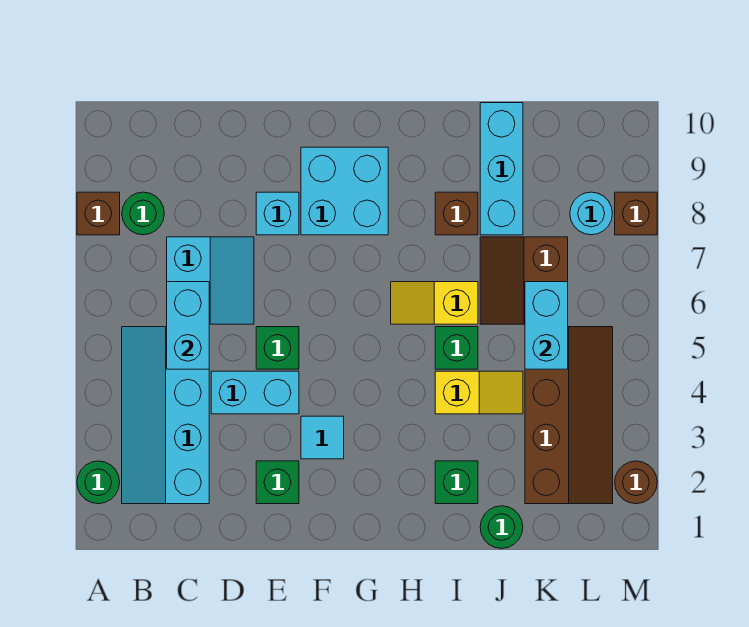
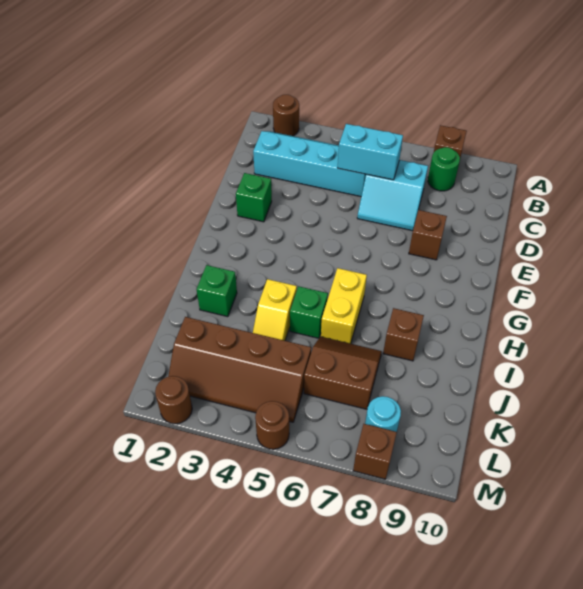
green round brick A2 level 1 -> brown round brick A2 level 1
cyan brick D4:E4 level 1 -> none
green brick E5 level 1 -> none
cyan brick E8 level 1 -> brown brick E8 level 1
cyan tile F3 level 1 -> none
cyan brick F8:G9 level 1 -> none
yellow slope H6:I6 level 1 top I -> yellow brick H6:I6 level 1
green round brick J1 level 1 -> none
cyan brick J8:J10 level 1 -> none
cyan brick K5:K6 level 2 -> none
none -> brown round brick M5 level 1

